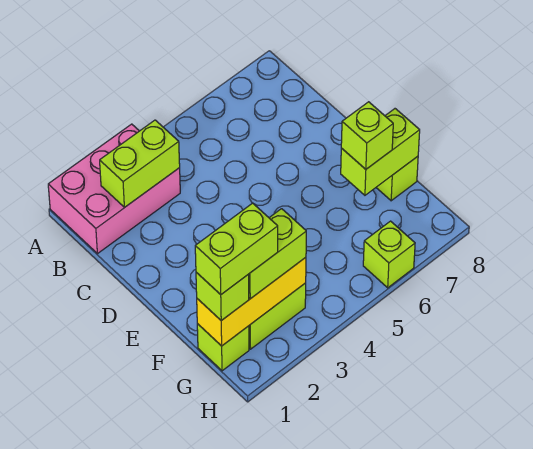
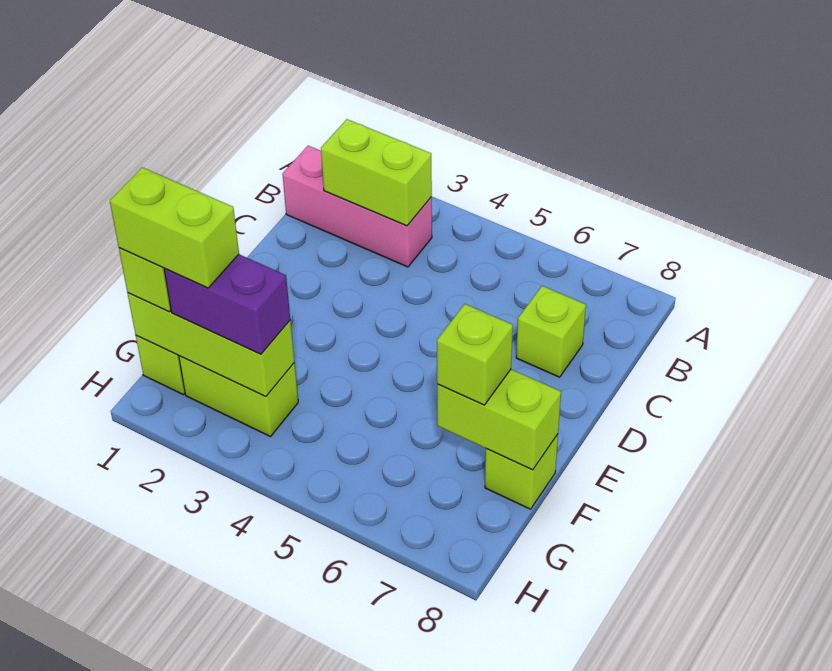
pink brick A1:B3 level 1 -> pink brick B1:B3 level 1
yellow brick G1:G3 level 2 -> lime brick G1:G3 level 2
lime brick G2:G3 level 3 -> purple brick G2:G3 level 3
lime brick H6 level 1 -> lime brick C7 level 1

